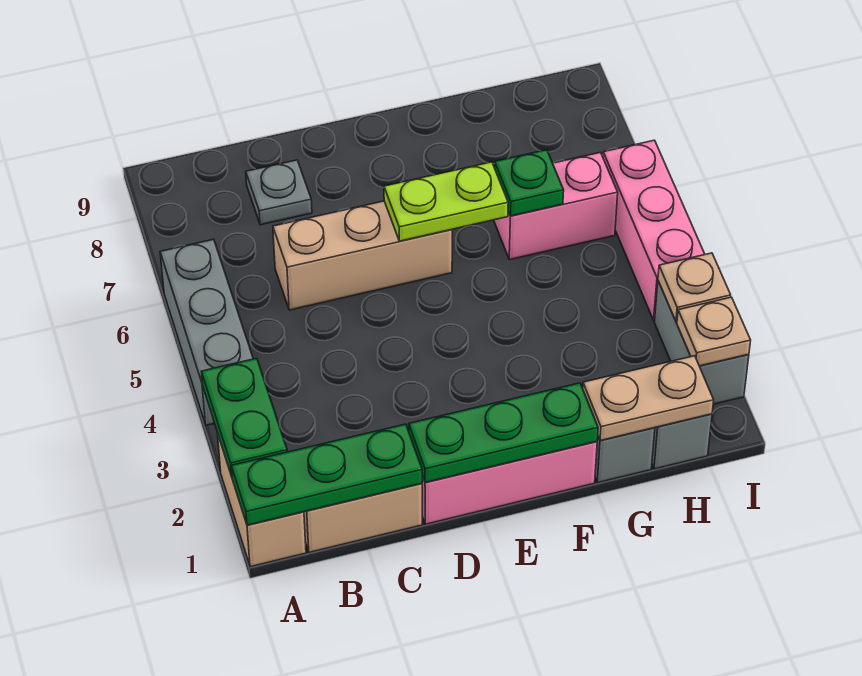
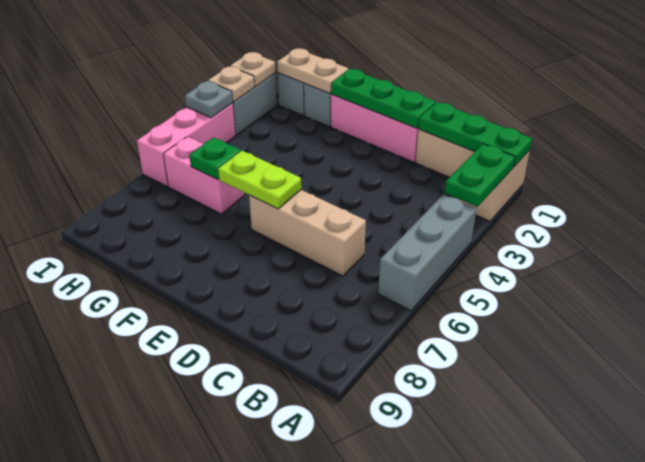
grey plate C8 level 1 -> grey plate I4 level 2

